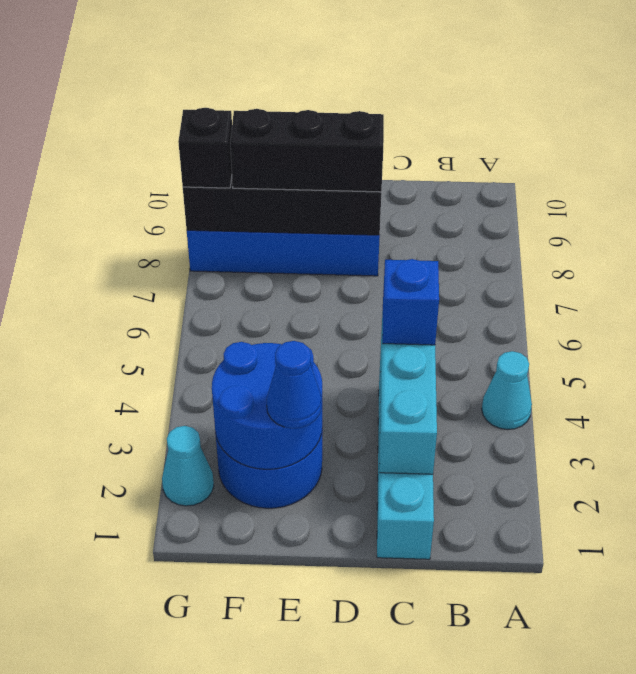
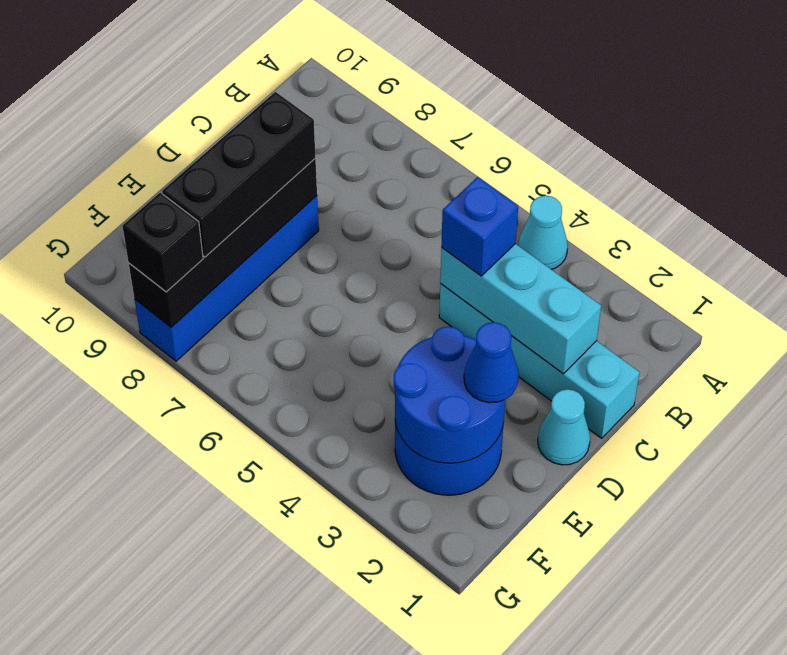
cyan cone G2 level 1 -> cyan cone D1 level 1

